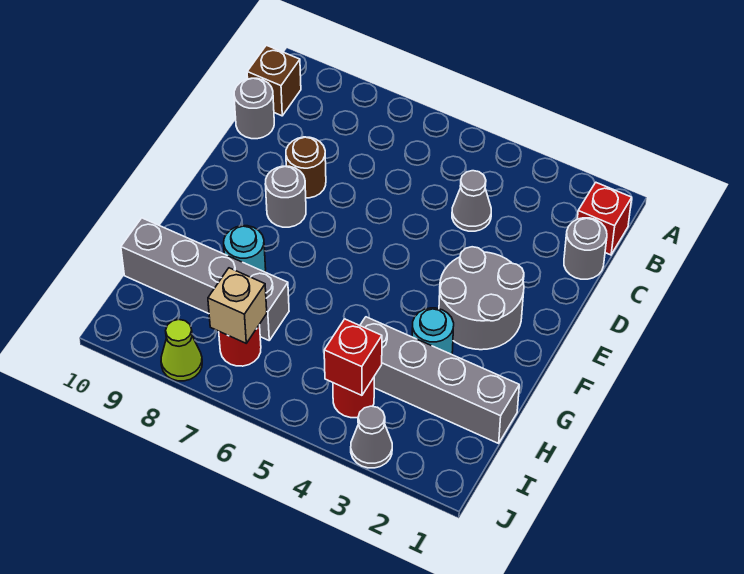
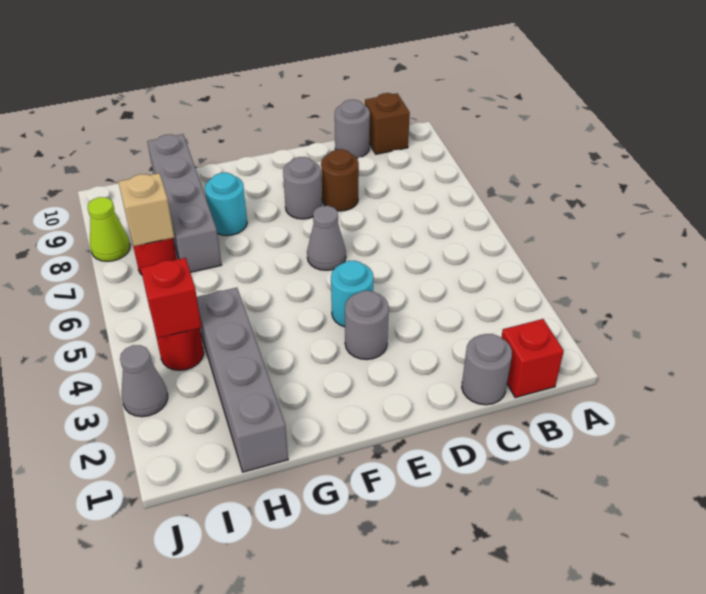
grey cone C4 level 1 -> grey cone E6 level 1
grey round brick E2:F3 level 1 -> grey round brick E3 level 1
cyan round brick G3 level 1 -> cyan round brick E4 level 1

